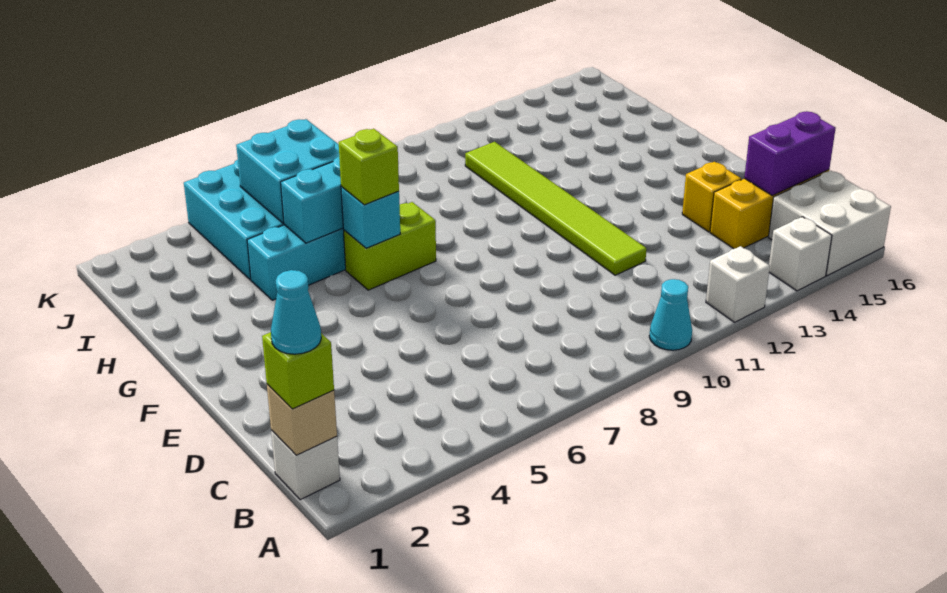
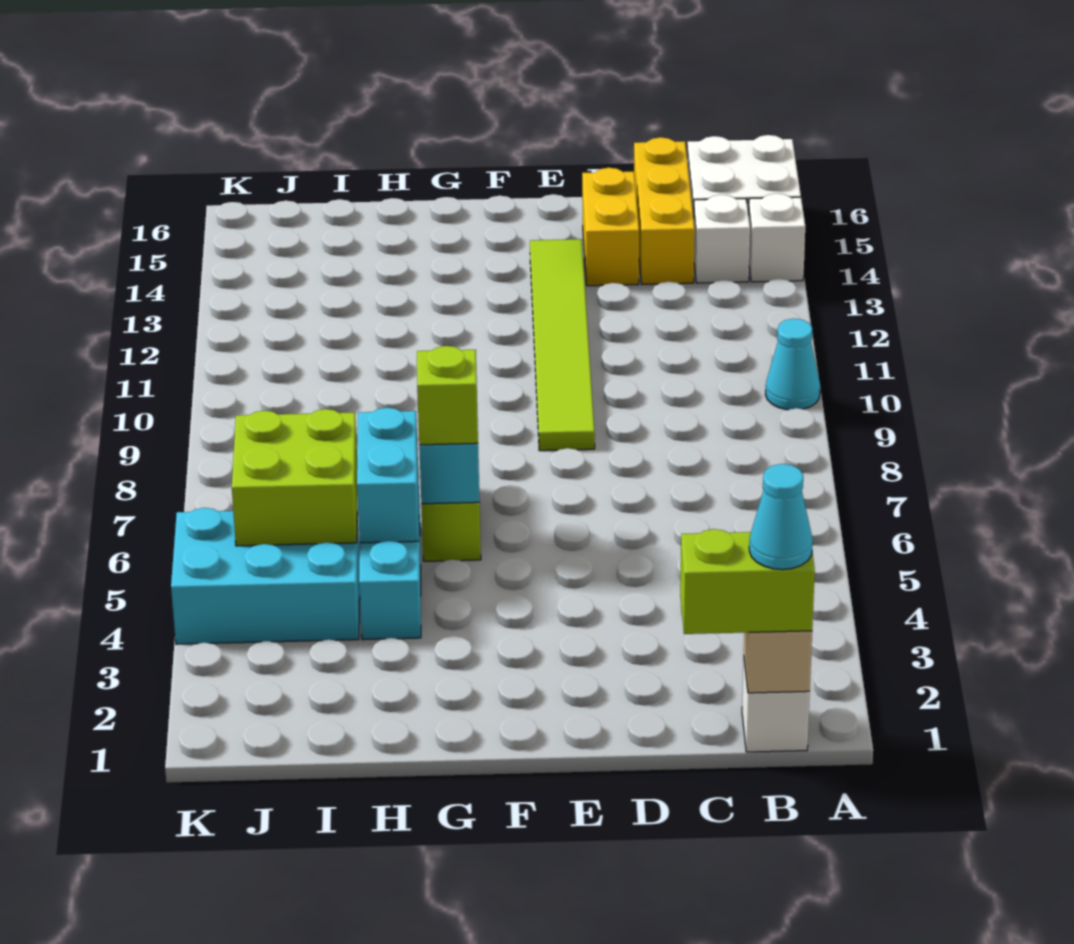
white brick A12 level 1 -> white brick B14 level 1
lime brick B1 level 3 -> lime brick B1:C1 level 3
purple brick C15:C16 level 2 -> none
lime tile D11:I11 level 1 -> lime tile E9:E14 level 1
yellow brick D14 level 1 -> yellow brick D14:D15 level 1
cyan brick I5:J6 level 2 -> lime brick I5:J6 level 2

